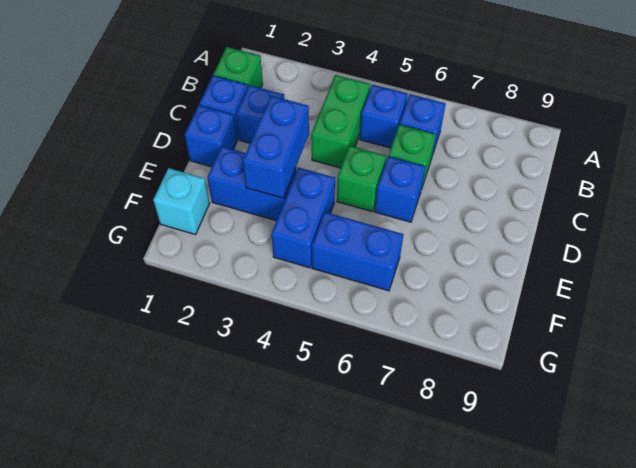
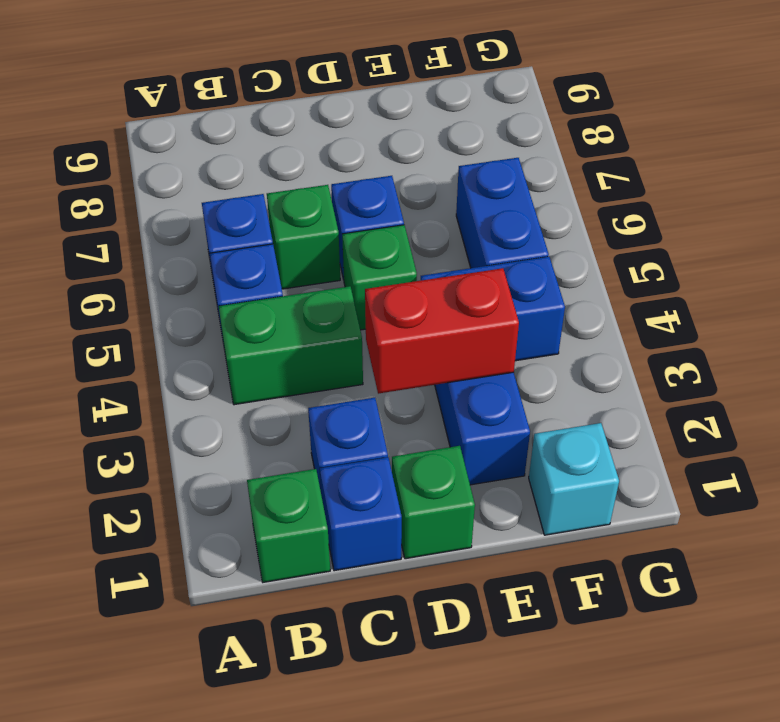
blue brick D1 level 1 -> green brick D1 level 1
blue brick D3:E3 level 2 -> red brick D3:E3 level 2

